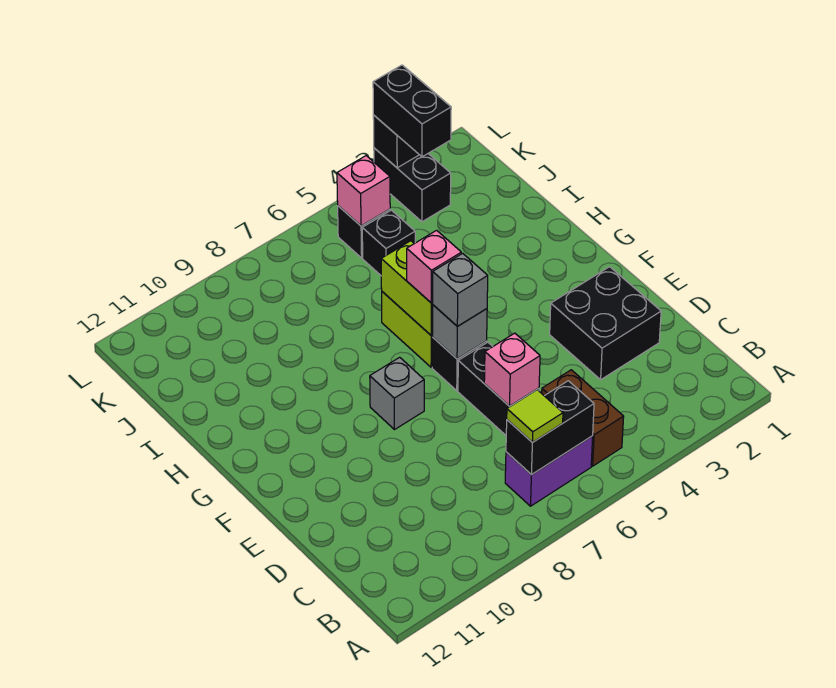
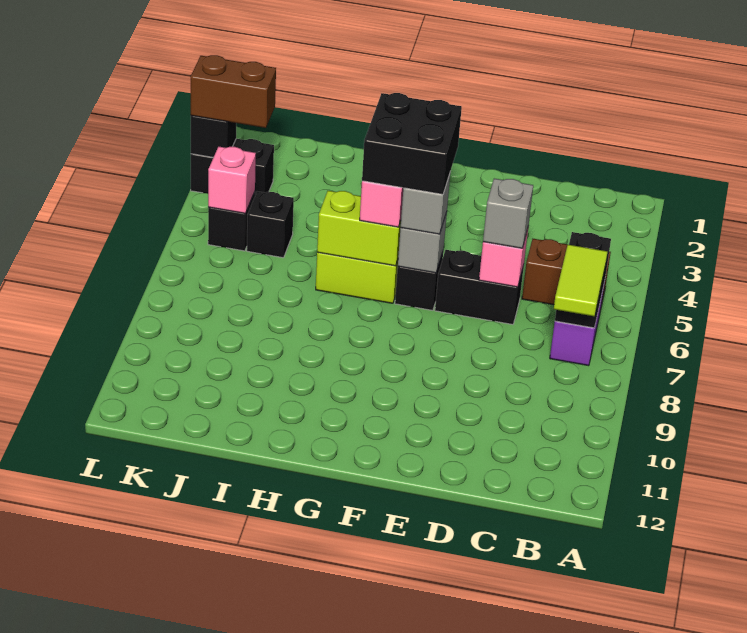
lime tile B7 level 3 -> lime tile B7:B8 level 3
black brick D2:E3 level 1 -> black brick F5:G6 level 4
grey brick F8 level 1 -> grey brick D6 level 3
black brick K3:L3 level 3 -> brown brick K3:L3 level 3

